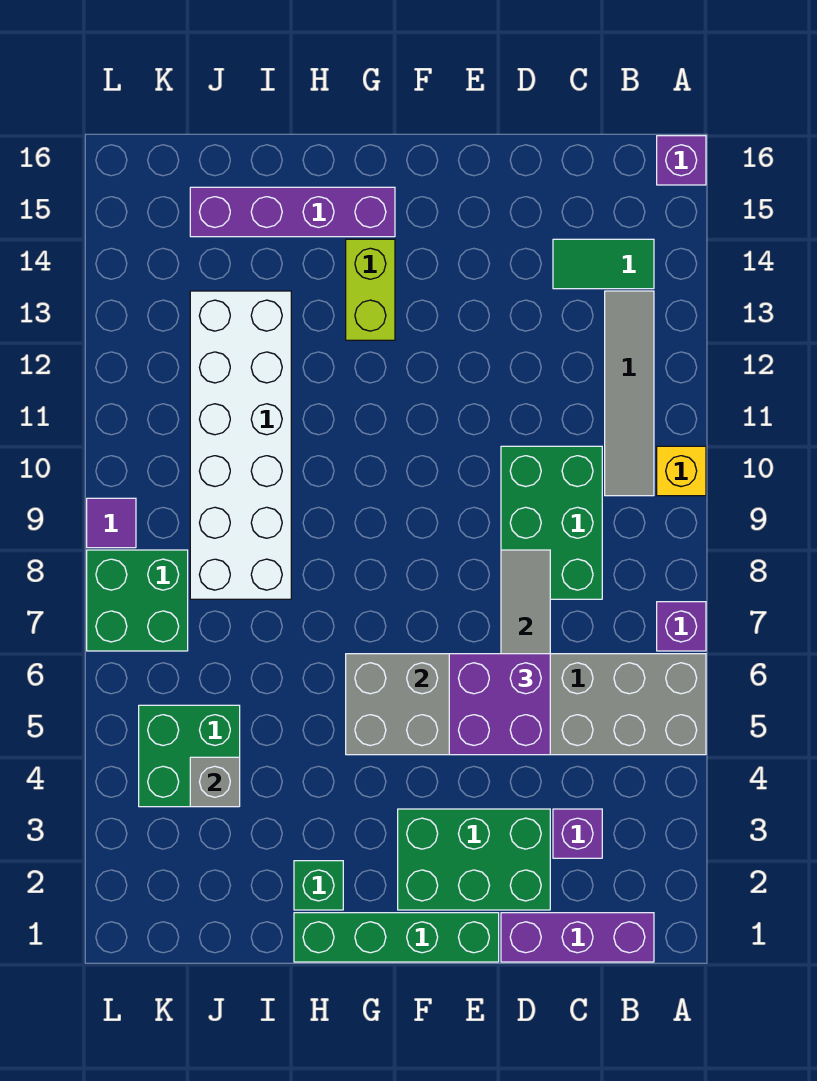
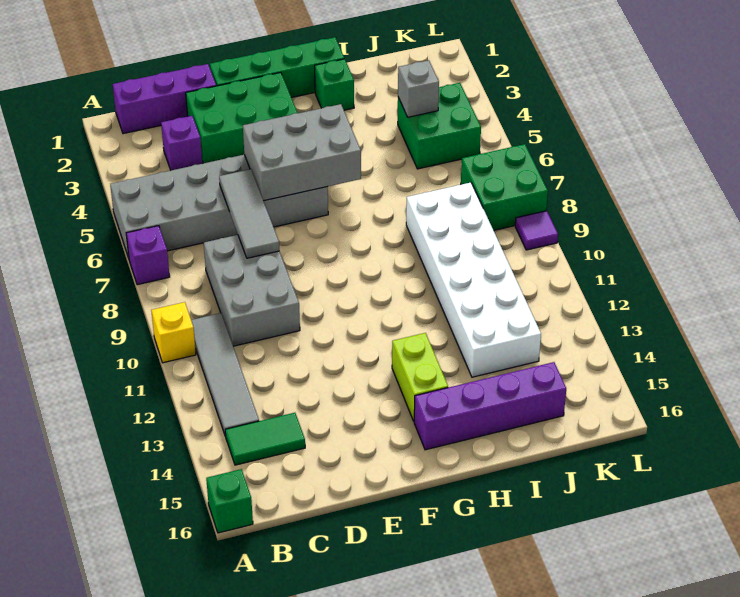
purple brick A16 level 1 -> green brick A16 level 1
green brick C8:D10 level 1 -> grey brick C8:D10 level 1
purple brick D5:E6 level 3 -> none

